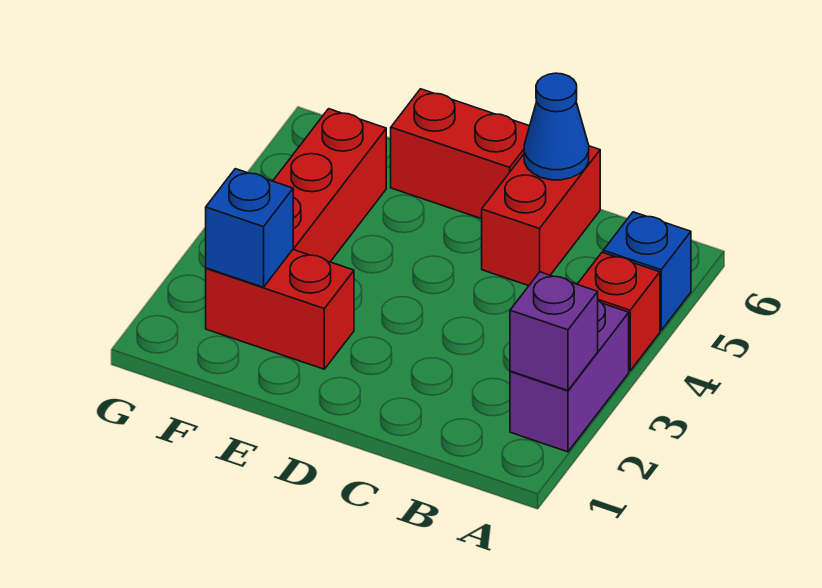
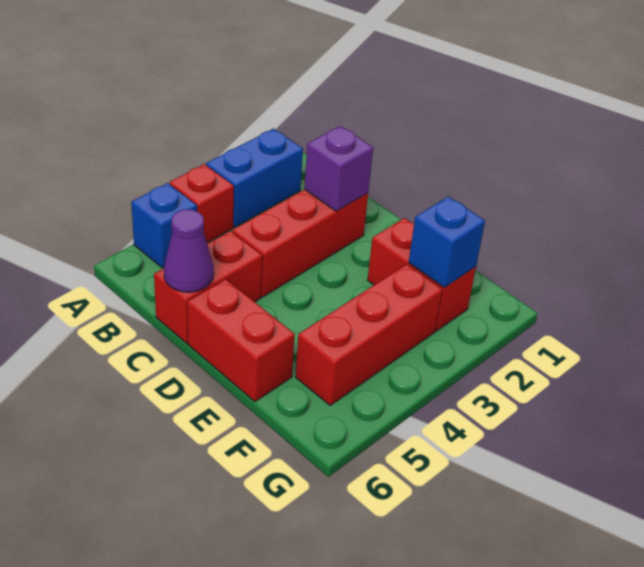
purple brick A2:A3 level 1 -> blue brick A2:A3 level 1
purple brick A2 level 2 -> purple brick C2 level 2
none -> red brick C2:C4 level 1
blue cone C6 level 2 -> purple cone C6 level 2

